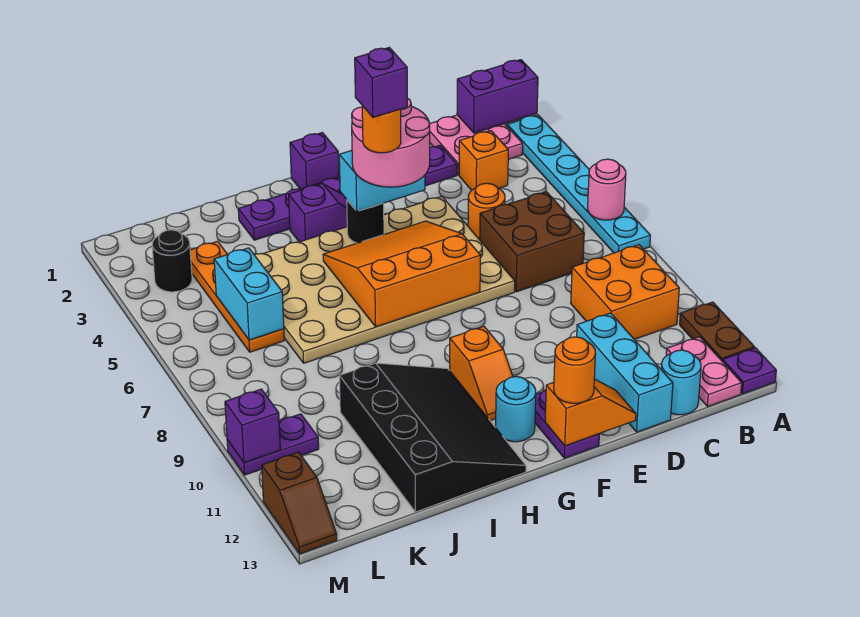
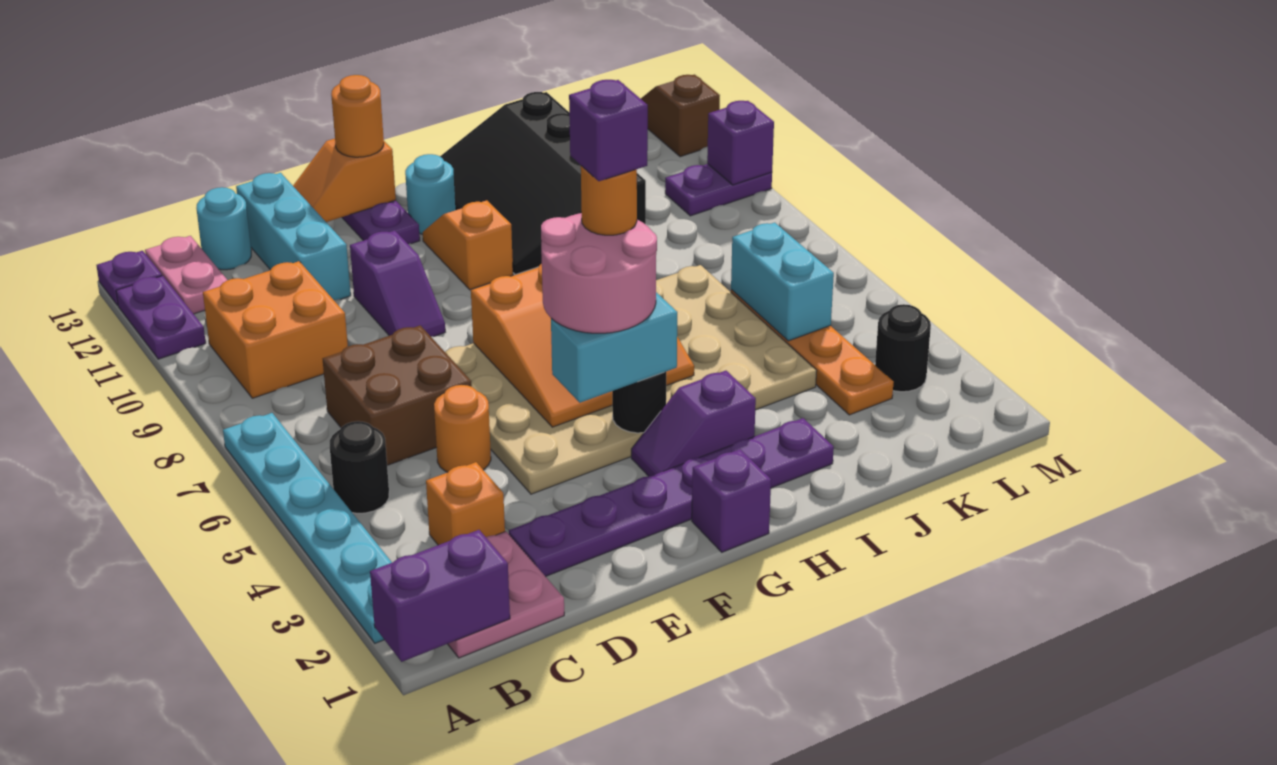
pink round brick A6 level 2 -> none
brown plate A11:A12 level 1 -> purple plate A11:A12 level 1
none -> black round brick B5 level 1
none -> purple slope E9:E10 level 1 top 10

